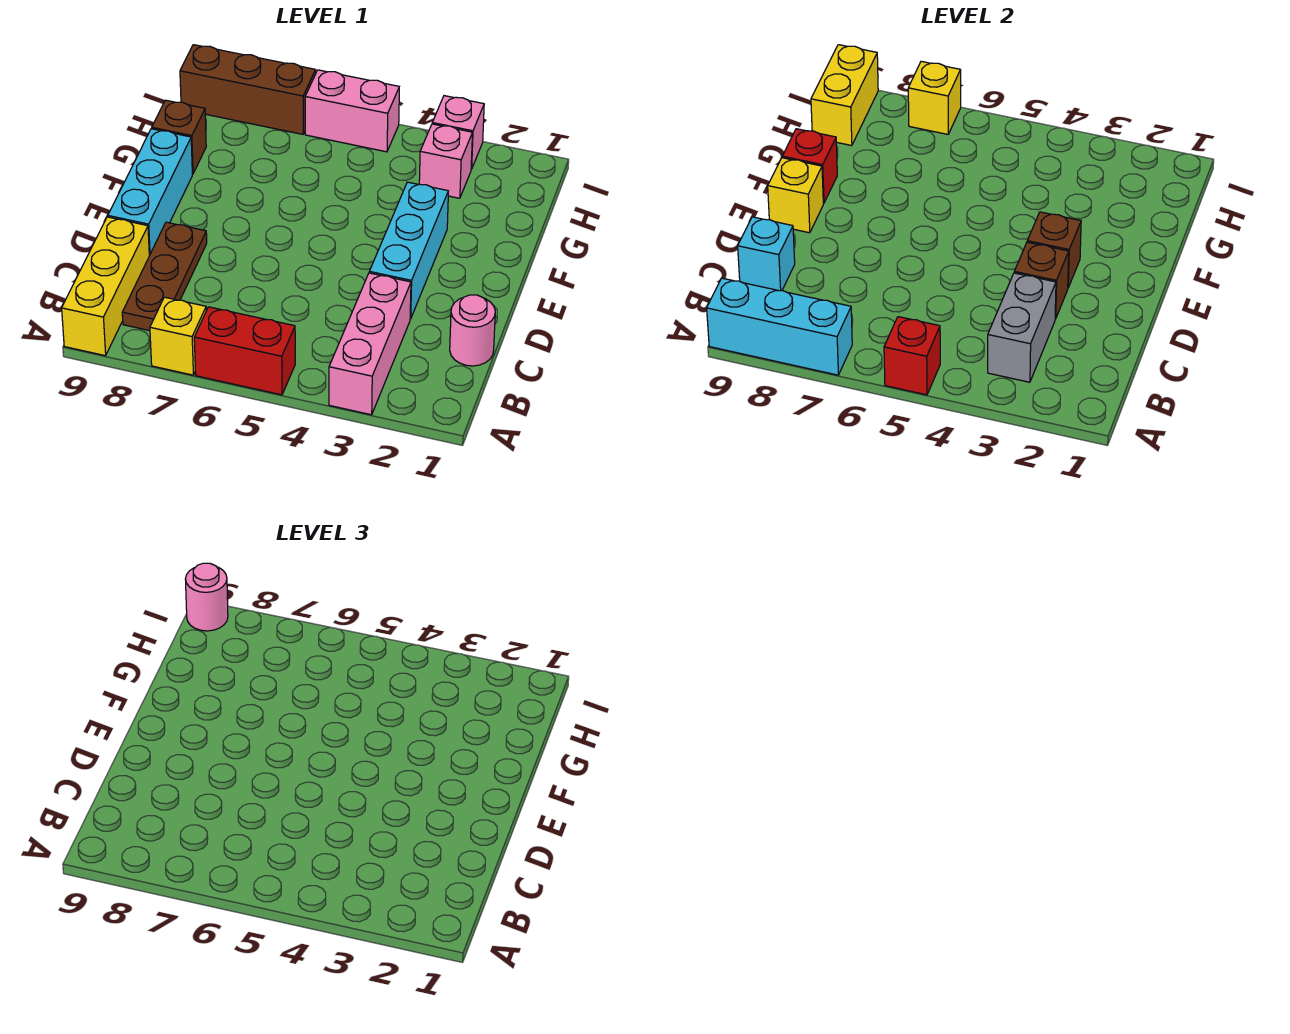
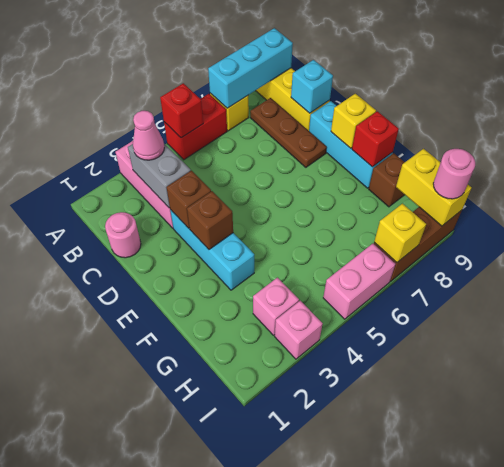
none -> pink cone B3 level 3

